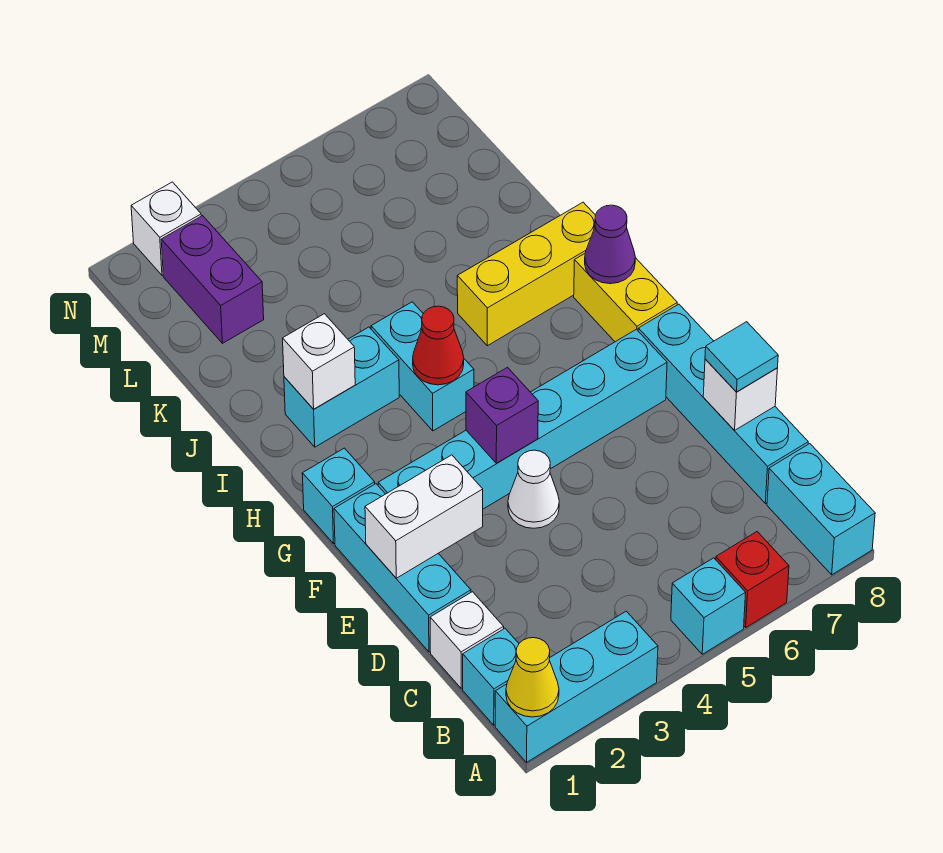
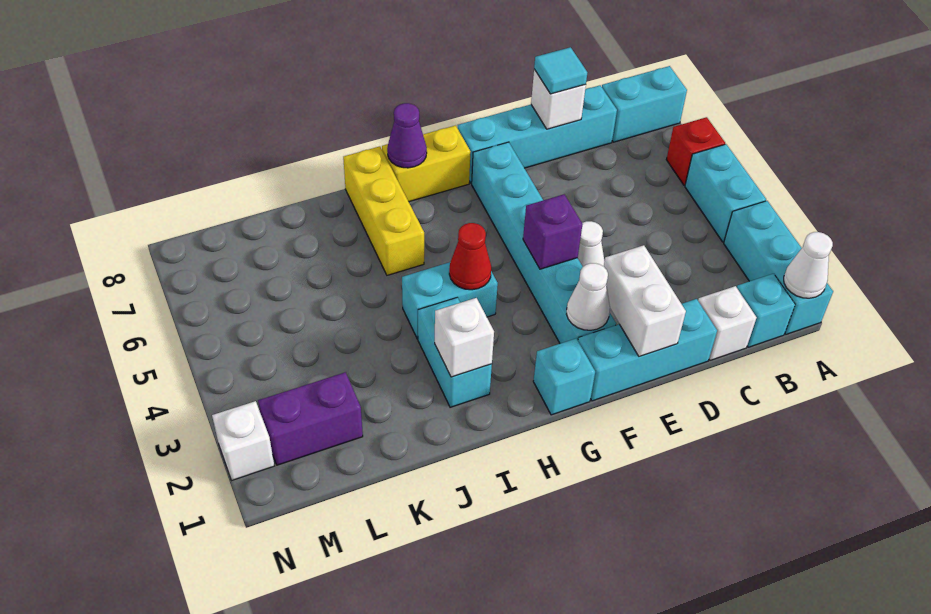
yellow cone A1 level 2 -> white cone A1 level 2
cyan brick A5 level 1 -> cyan brick A4:A5 level 1
none -> white cone F2 level 2

